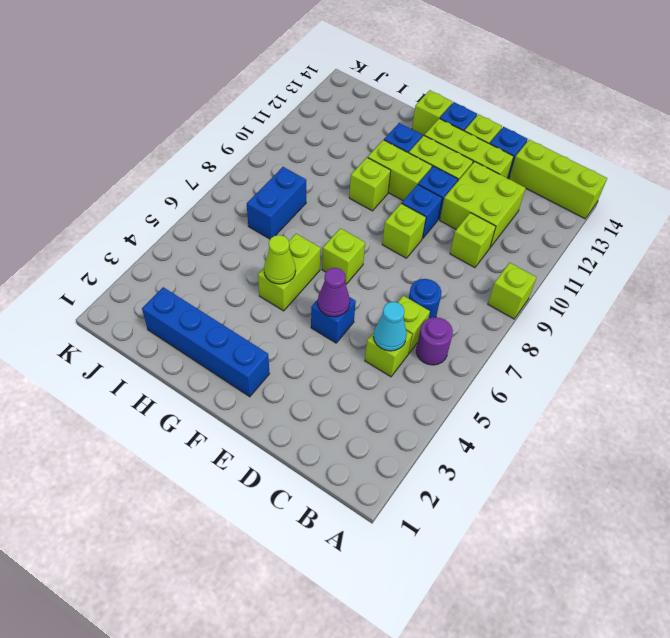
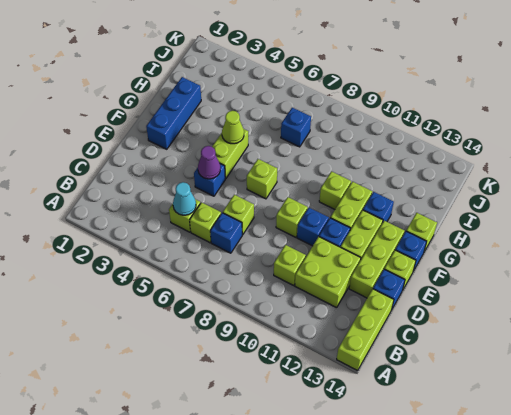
lime brick A9 level 1 -> lime brick D7 level 1
purple round brick B6 level 1 -> none
blue round brick C7 level 1 -> blue brick C7 level 1
blue brick F2:I2 level 1 -> blue brick F2:H2 level 1
lime brick G5:G6 level 1 -> lime brick F5:G5 level 1
blue brick I7:I8 level 1 -> blue brick I7 level 1

